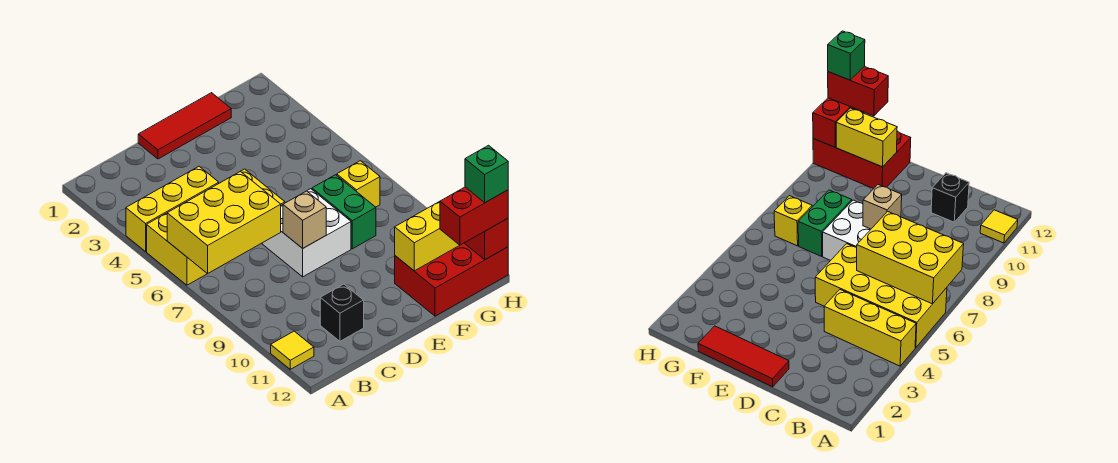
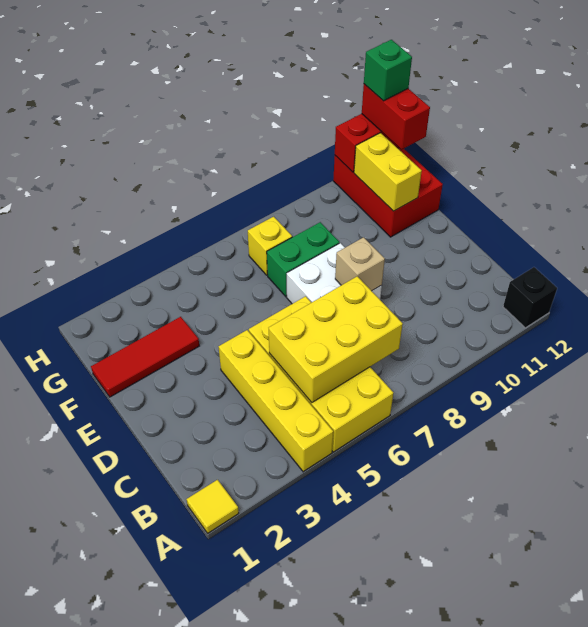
yellow brick A4:C4 level 1 -> yellow brick A4:D4 level 1
yellow brick A6:C7 level 2 -> yellow brick B5:C7 level 2
yellow tile A11 level 1 -> yellow tile A1 level 1
black brick C11 level 1 -> black brick A12 level 1
red tile D1:F1 level 1 -> red tile F1:F3 level 1

